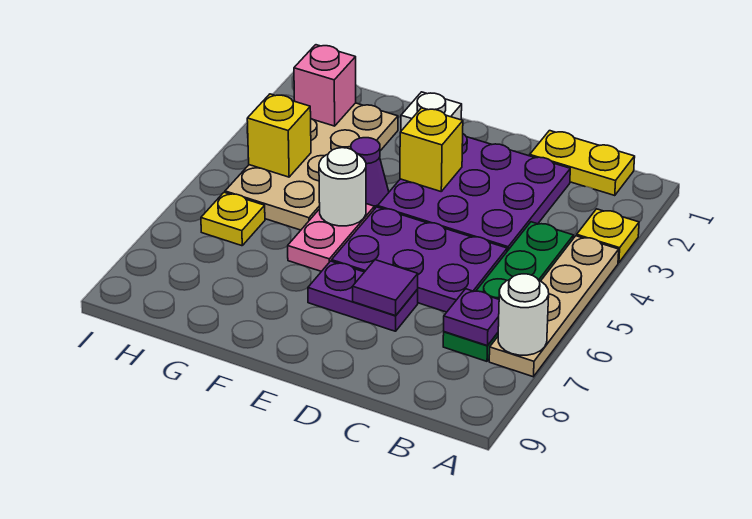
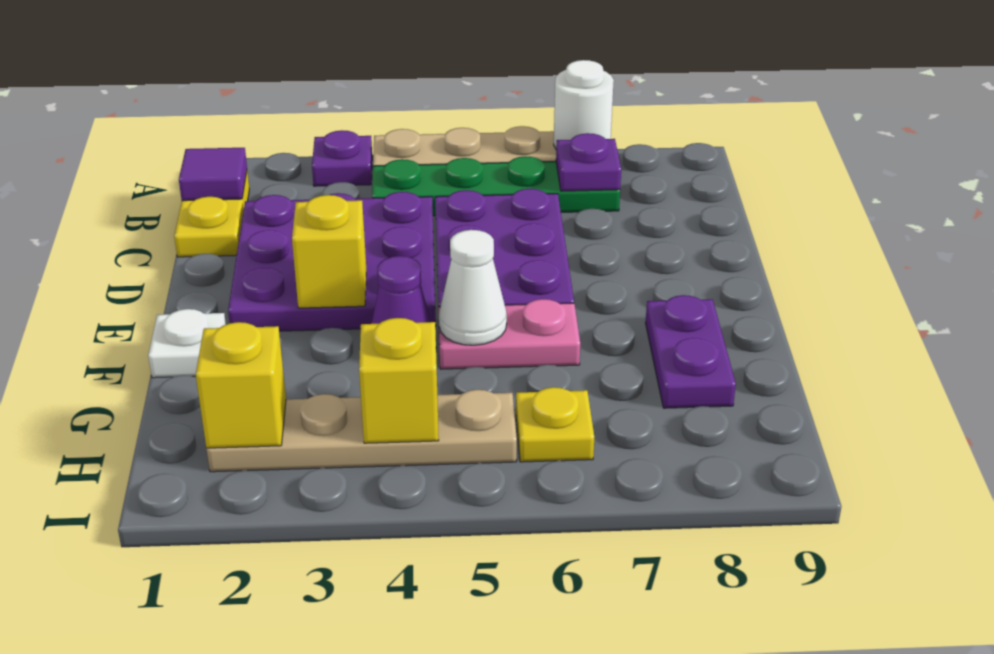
yellow plate A3 level 1 -> purple plate A3 level 1
purple plate D7:E7 level 1 -> purple plate F8:G8 level 1
purple tile D7 level 2 -> purple tile B1 level 2
white round brick F5 level 2 -> white cone F5 level 2
tan plate G2:H5 level 1 -> tan plate H2:H5 level 1
pink brick H2 level 2 -> yellow brick H2 level 2

